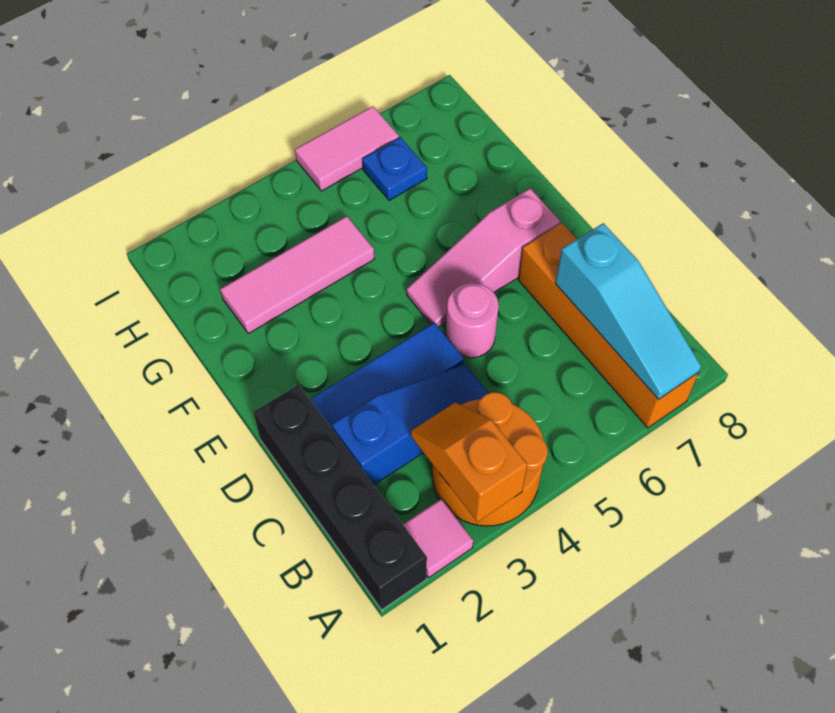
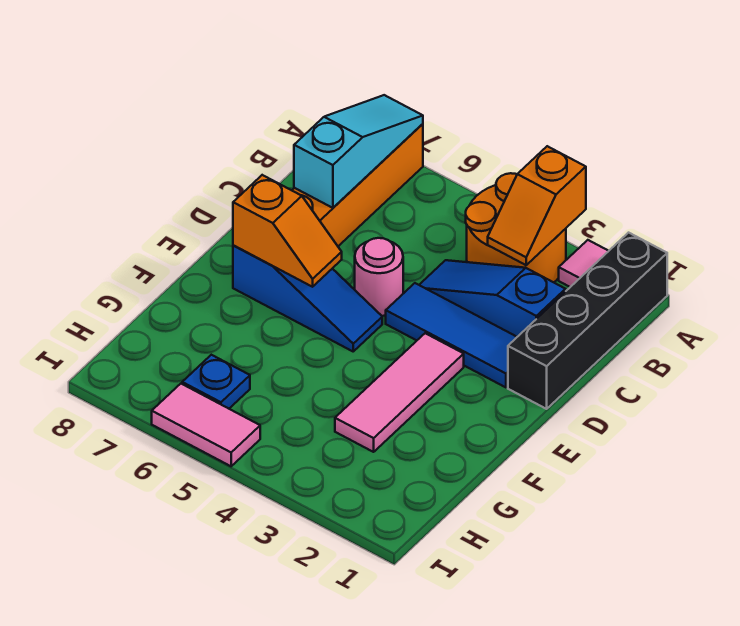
pink slope E5:E7 level 1 top 7 -> blue slope E5:E7 level 1 top 7
none -> orange slope E6:E7 level 2 top 7
pink tile G2:G4 level 1 -> pink tile E3:G3 level 1

